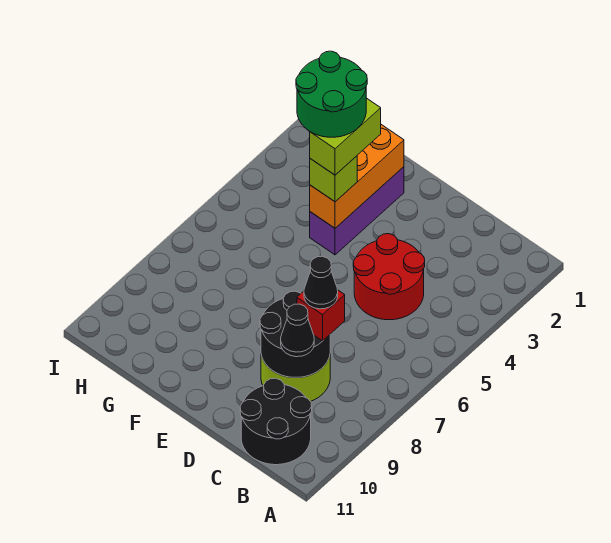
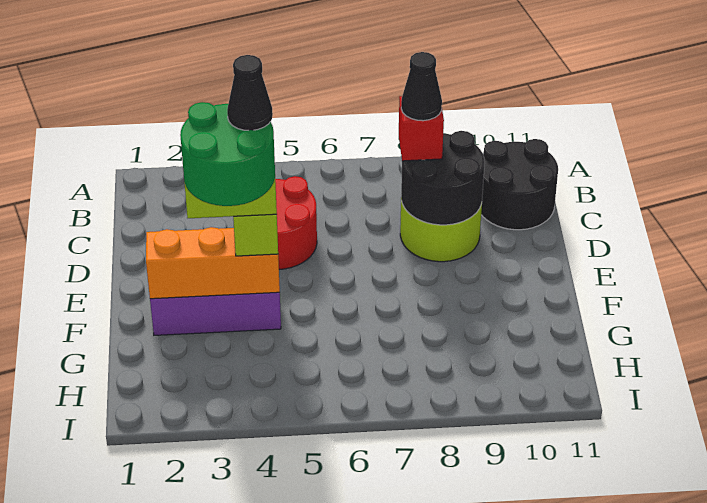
black cone C9 level 3 -> black cone F4 level 6

